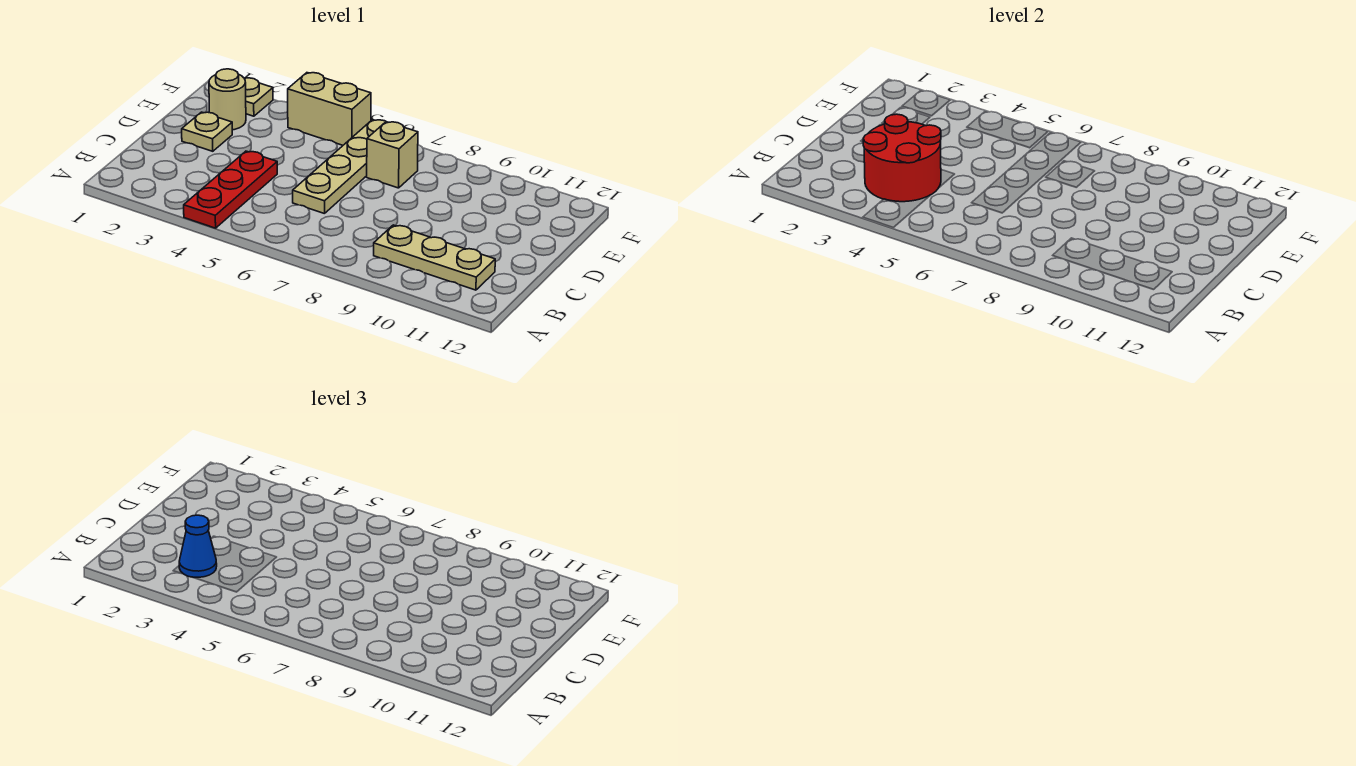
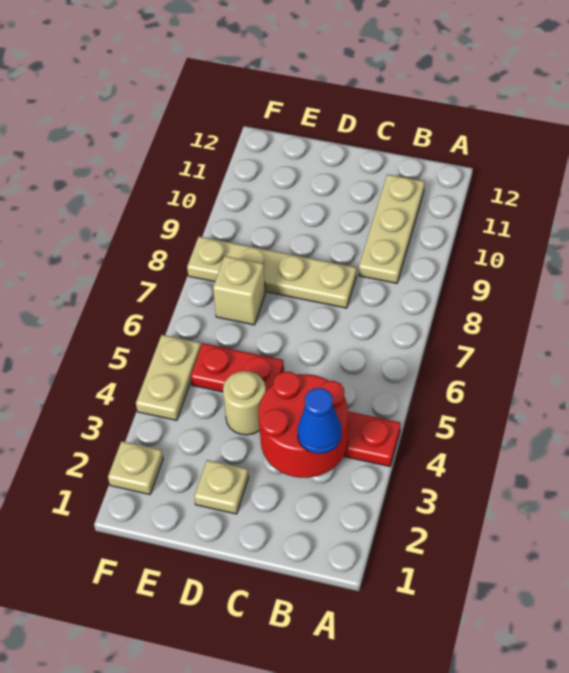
tan plate C6:F6 level 1 -> tan plate C8:F8 level 1
none -> red plate D5:E5 level 1
tan round brick E2 level 1 -> tan round brick D4 level 1
tan brick F4:F5 level 1 -> tan plate F4:F5 level 1

